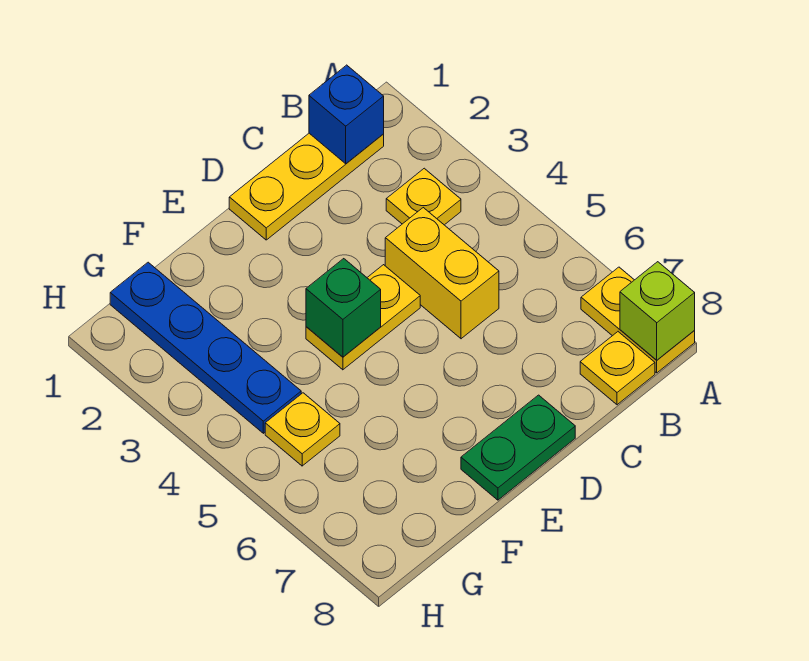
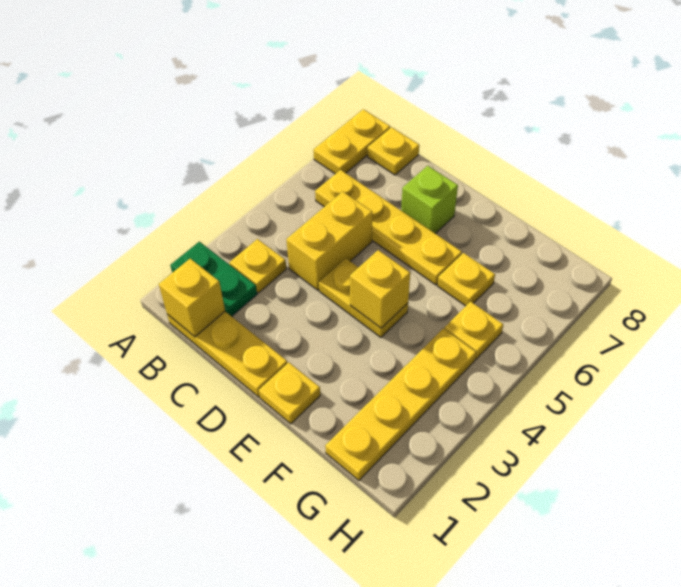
lime brick A8 level 2 -> lime brick D7 level 1
blue brick B1 level 2 -> yellow brick B1 level 2
none -> yellow plate B6:E6 level 1
green plate D8:E8 level 1 -> green plate A2:B2 level 1
none -> yellow plate E1 level 1
green brick E4 level 2 -> yellow brick E4 level 2
none -> yellow plate F6 level 1
blue plate G1:G4 level 1 -> yellow plate G1:G4 level 1

